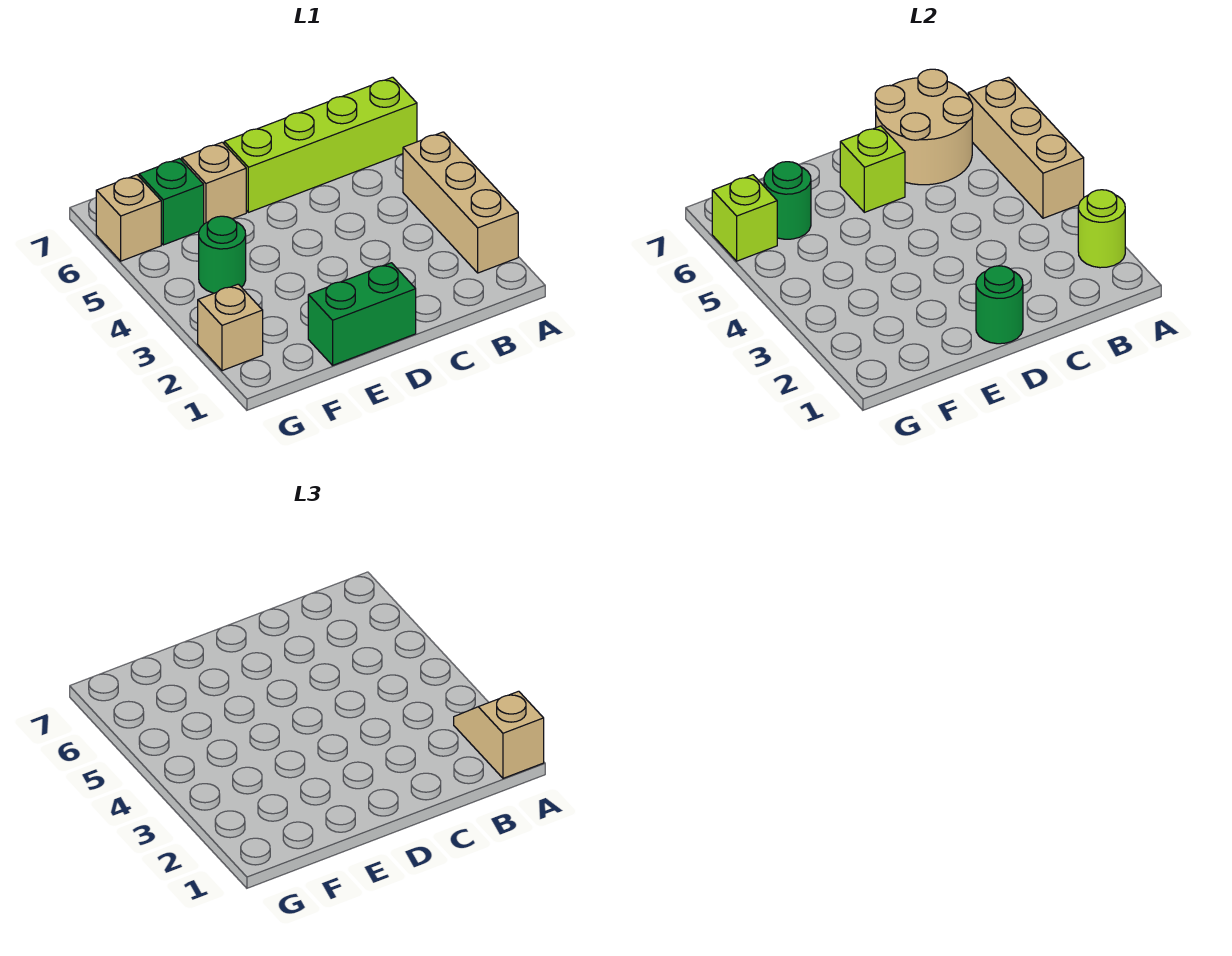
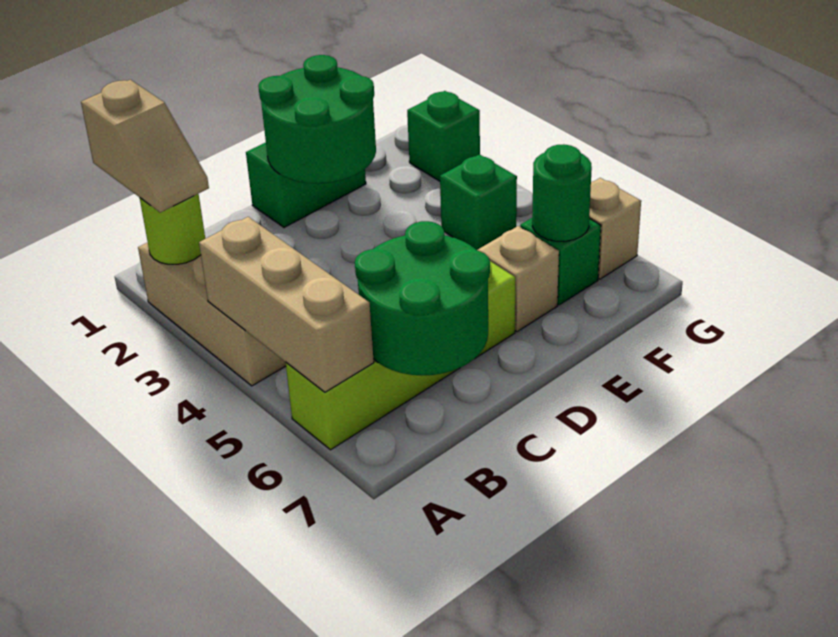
tan round brick B6:C7 level 2 -> green round brick B6:C7 level 2
green round brick D1 level 2 -> green round brick D1:E2 level 2
lime brick D6 level 2 -> none
green round brick F4 level 1 -> green brick F4 level 1
tan brick G2 level 1 -> green brick G2 level 1
lime brick G6 level 2 -> none

